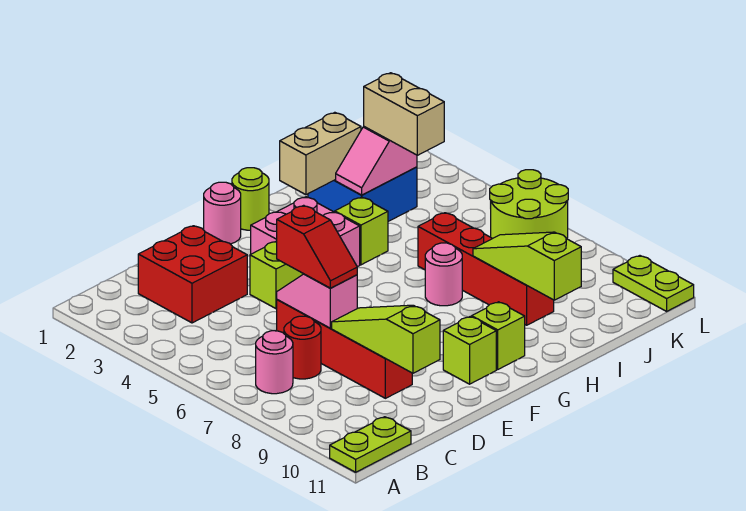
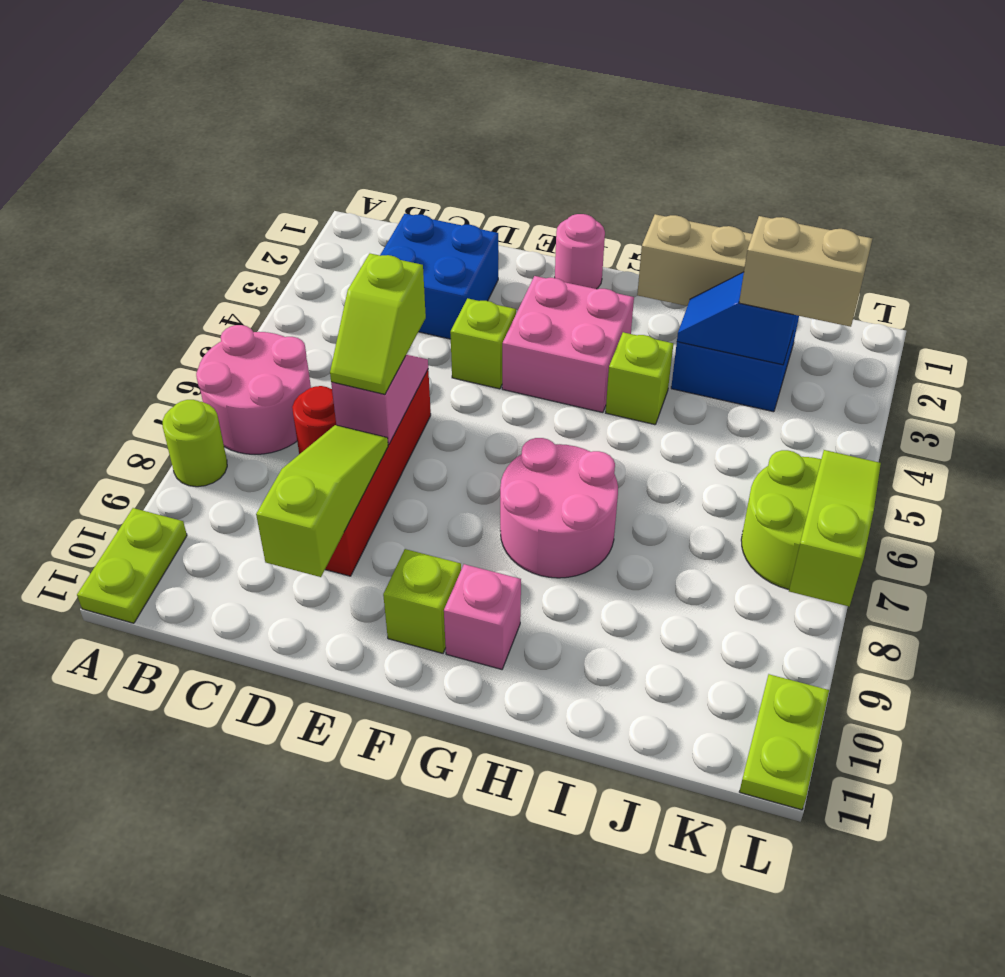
lime plate A11:B11 level 1 -> lime plate A10:A11 level 1
pink round brick B7 level 1 -> pink round brick A6:B7 level 1
red brick C2:D3 level 1 -> blue brick C2:D3 level 1
red slope D6:D7 level 3 top 6 -> lime slope D6:D7 level 3 top 6
lime round brick G1 level 1 -> lime round brick A8 level 1
lime brick G10 level 1 -> pink brick G10 level 1
pink round brick H7 level 1 -> pink round brick G7:H8 level 1
pink slope I3:J3 level 2 top J -> blue slope I3:J3 level 2 top J
red brick I6:I9 level 1 -> none
lime slope I8:I10 level 2 top 10 -> lime slope L6:L8 level 2 top 8
tan brick J3:J4 level 3 -> tan brick J3:K3 level 3

